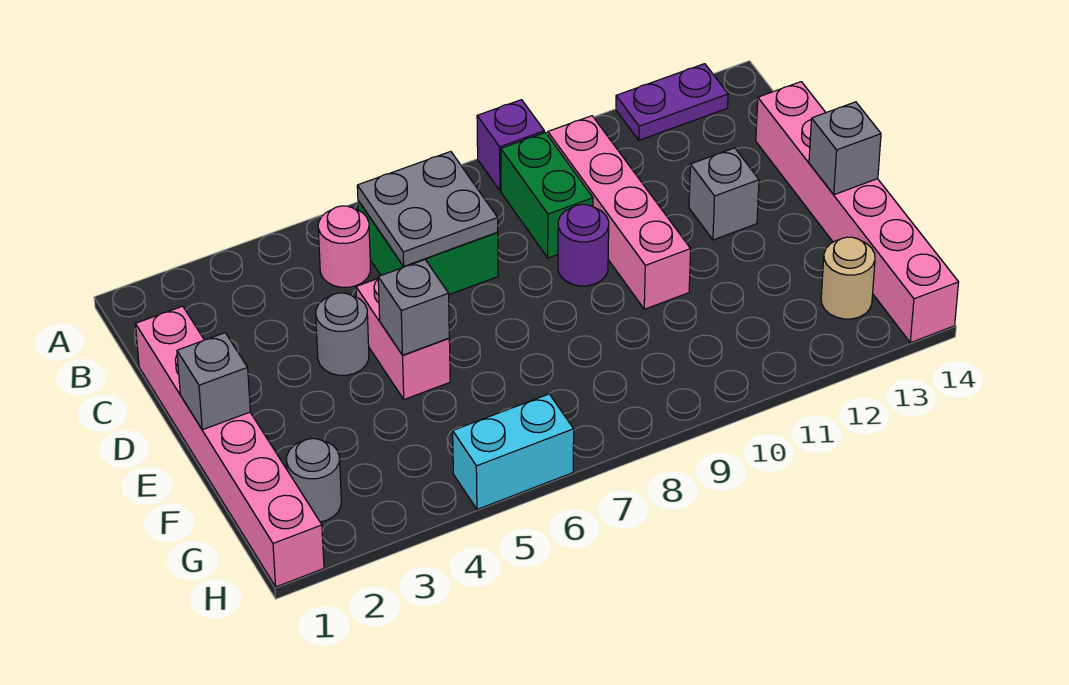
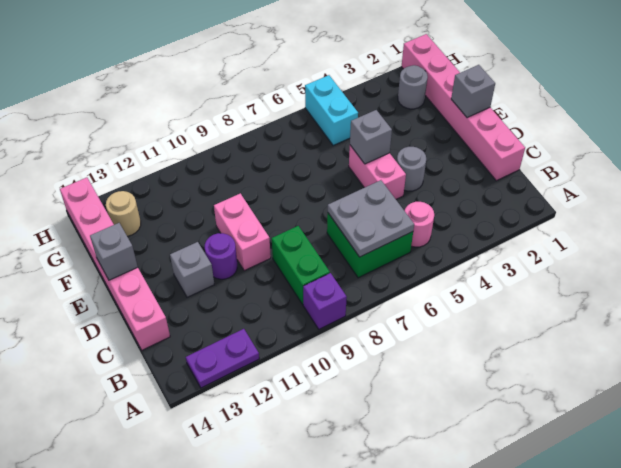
pink brick B10:E10 level 1 -> pink brick D10:E10 level 1
purple round brick D9 level 1 -> purple round brick D11 level 1
cyan brick H5:H6 level 1 -> cyan brick G5:H5 level 1

